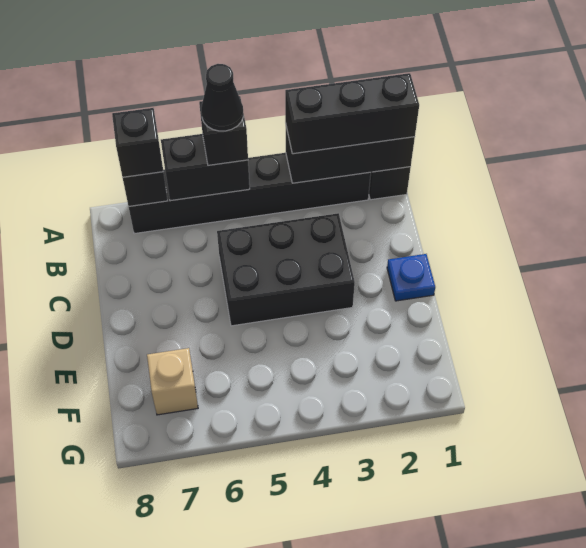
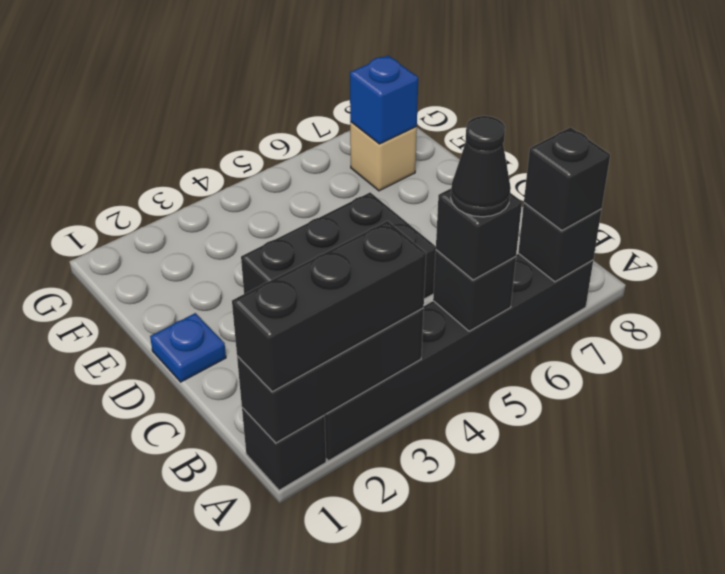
black brick A5:A6 level 2 -> black brick A5 level 2
none -> blue brick F7 level 2

